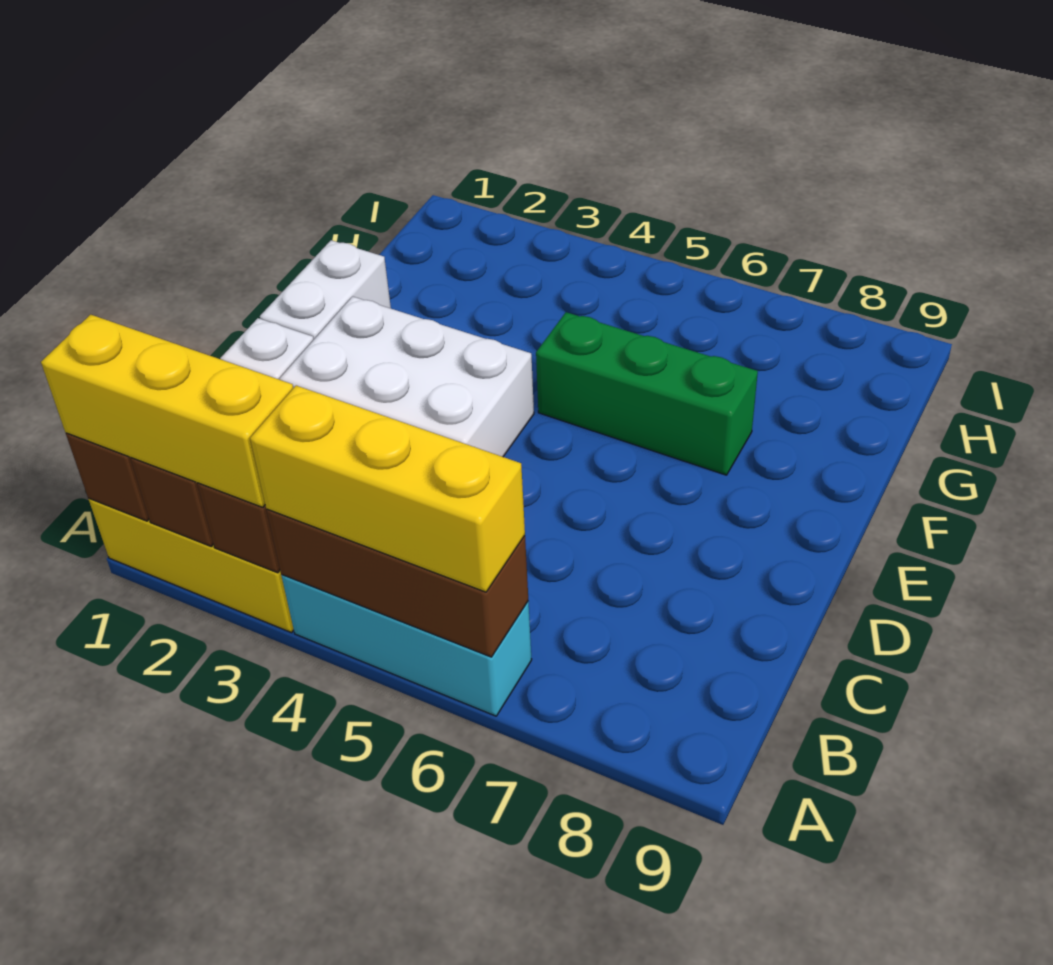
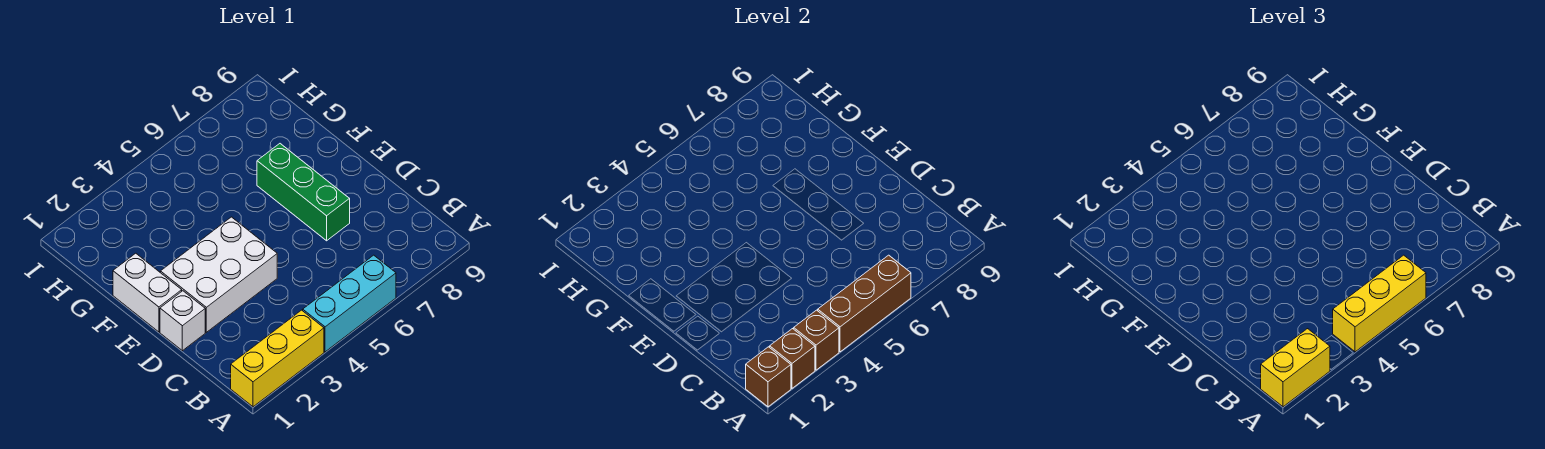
yellow brick A1:A3 level 3 -> yellow brick A1:A2 level 3
green brick F5:F7 level 1 -> green brick D7:F7 level 1

